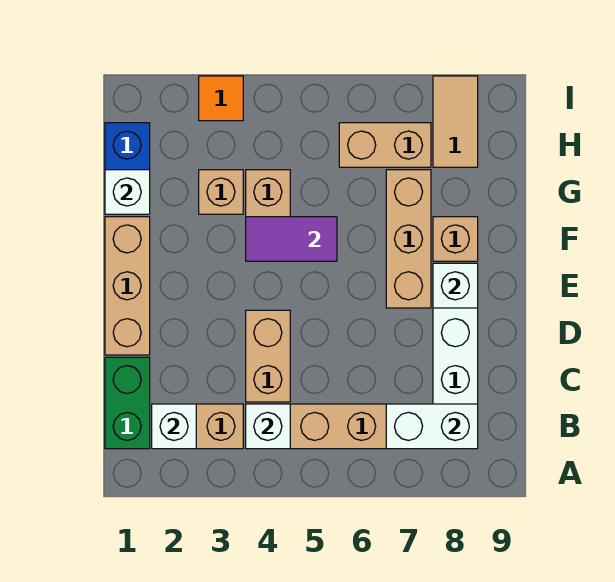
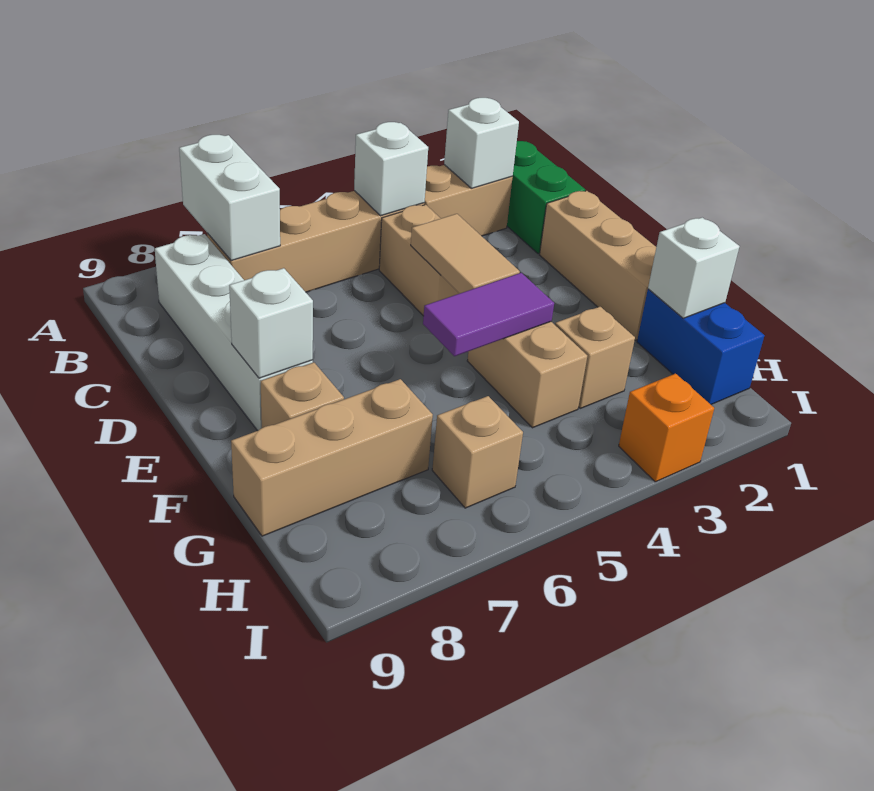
white brick B7:B8 level 2 -> white brick A7:B7 level 2
tan brick E7:G7 level 1 -> tan brick G7:G9 level 1
tan brick H6:H7 level 1 -> tan brick H6 level 1
tan tile H8:I8 level 1 -> tan tile D4:E4 level 2
orange tile I3 level 1 -> orange brick I3 level 1

